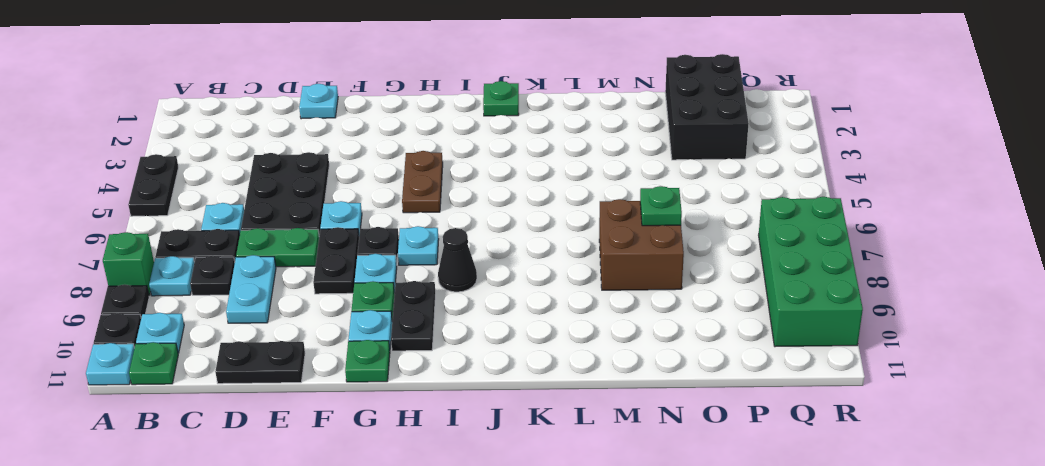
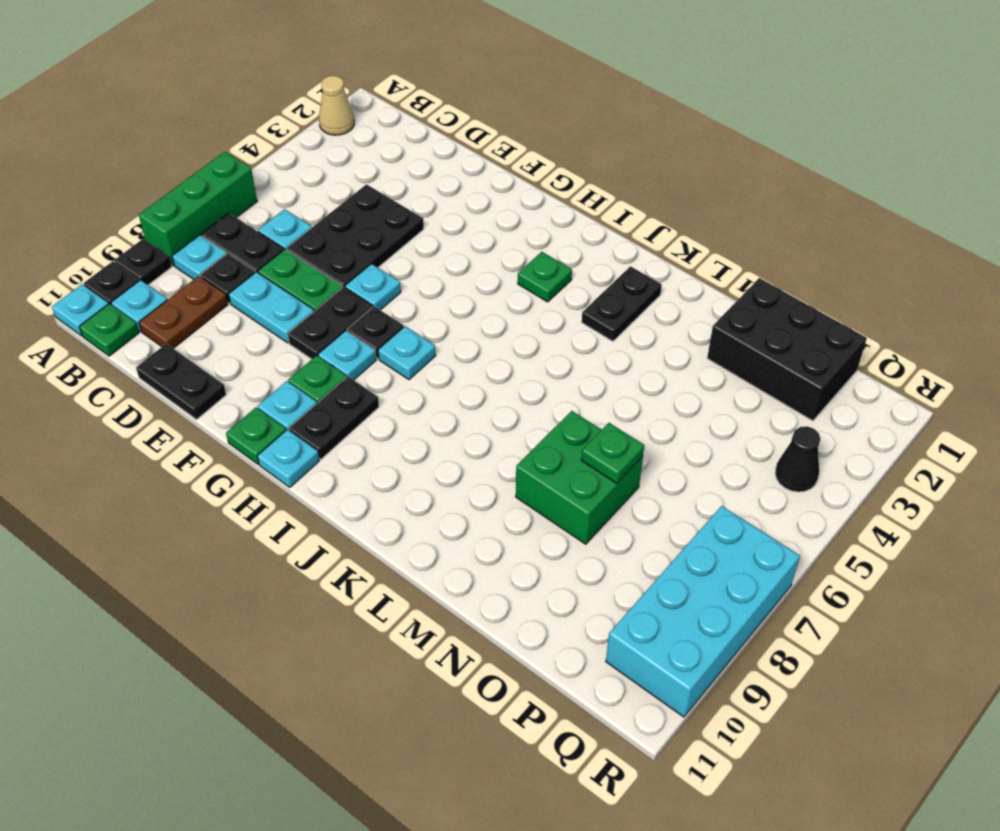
none -> tan cone A2 level 1
black plate A4:A5 level 1 -> black plate K2:K3 level 1
green brick A8 level 1 -> green brick A6:A8 level 1
cyan plate D8:D9 level 1 -> cyan plate D8:E8 level 1
cyan plate E1 level 1 -> cyan plate H11 level 1
brown plate H4:H5 level 1 -> brown plate C9:C10 level 1
black cone I8 level 1 -> black cone Q4 level 1
green plate J1 level 1 -> green plate I3 level 1
brown brick M7:N8 level 1 -> green brick M7:N8 level 1
black brick O1:P3 level 1 -> black brick N1:P2 level 1
green brick Q7:R10 level 1 -> cyan brick Q7:R10 level 1

